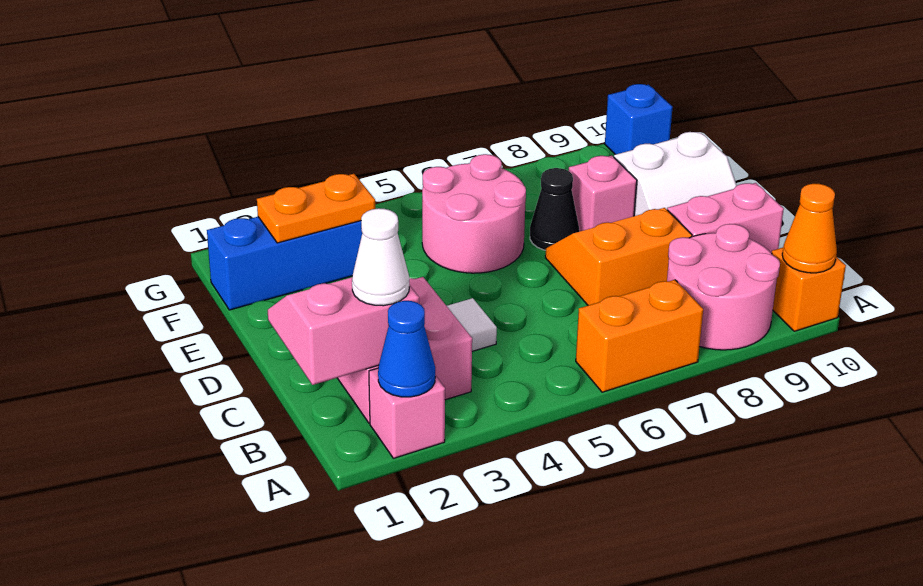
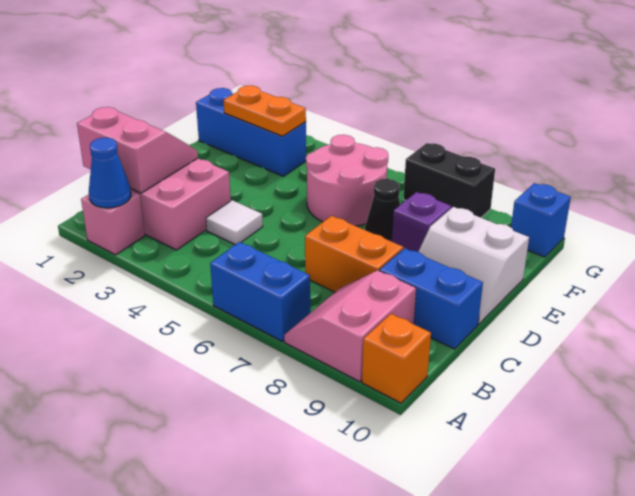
orange brick A6:A7 level 1 -> blue brick A6:A7 level 1
pink round brick A8:B9 level 1 -> pink slope A8:B9 level 1 top 9
orange cone A10 level 2 -> none
white cone B2 level 3 -> none
pink brick C9:C10 level 1 -> blue brick C9:C10 level 1
pink brick E8 level 1 -> purple brick E8 level 1
none -> black brick G7:G8 level 1

